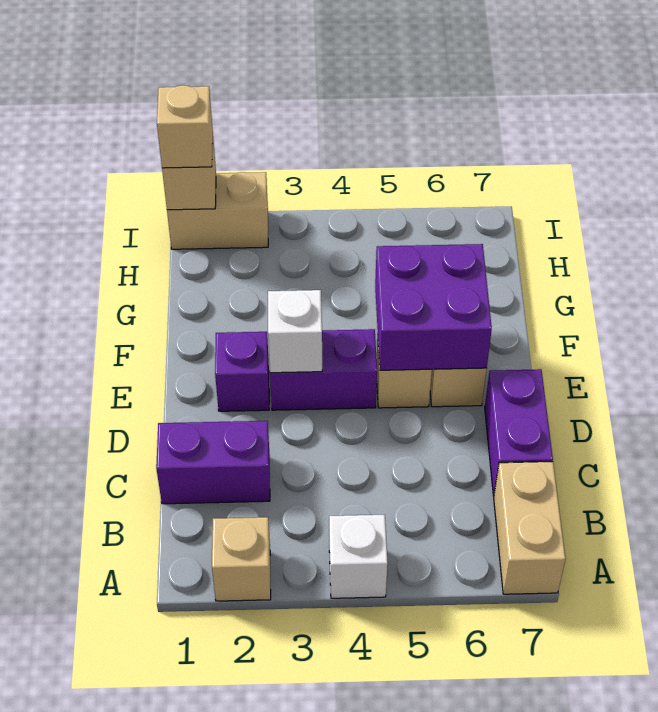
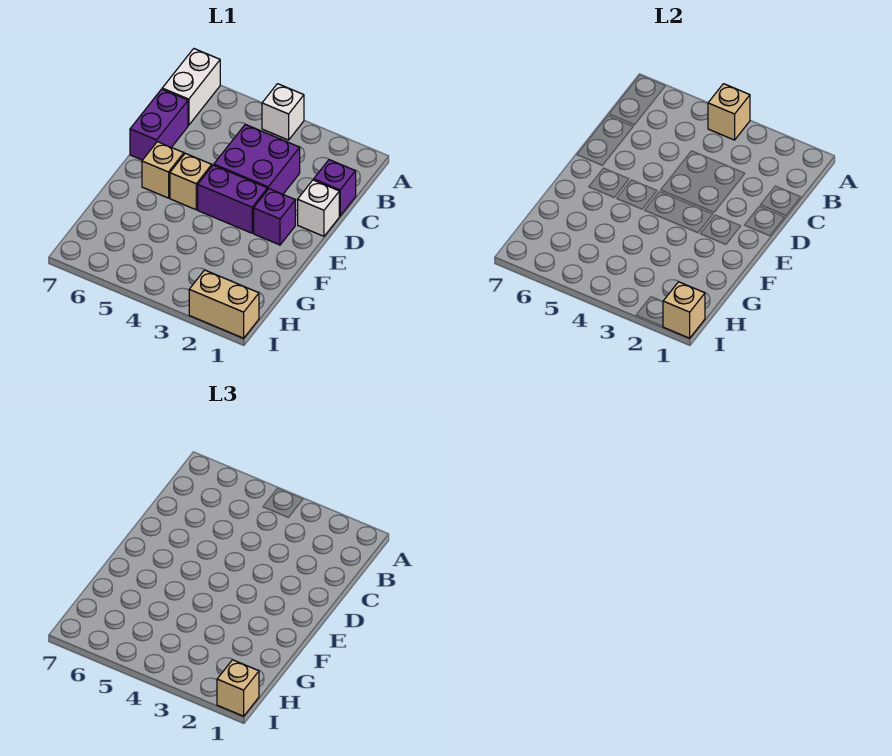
tan brick A2 level 1 -> tan brick A4 level 2
tan brick A7:B7 level 1 -> white brick A7:B7 level 1
purple brick C1:C2 level 1 -> purple brick C1 level 1
white brick E3 level 2 -> white brick D1 level 1
purple brick E5:F6 level 2 -> purple brick C3:D4 level 1

